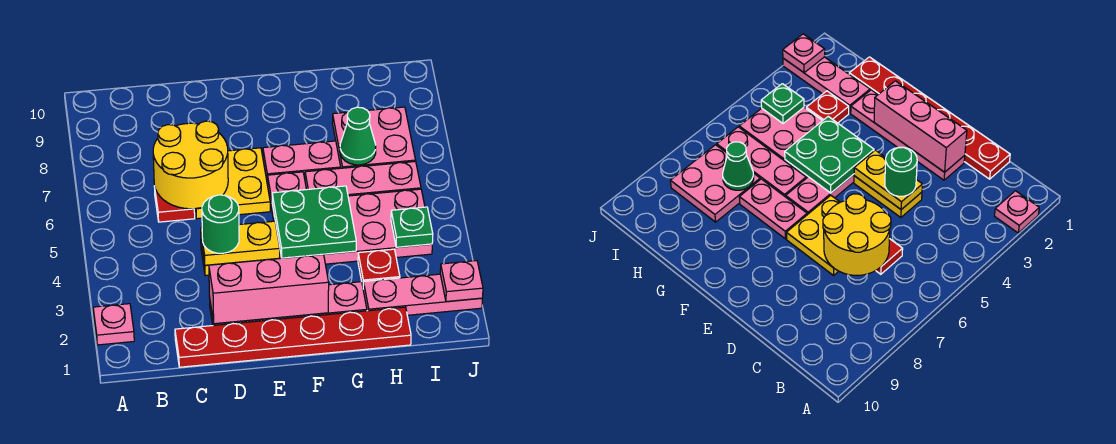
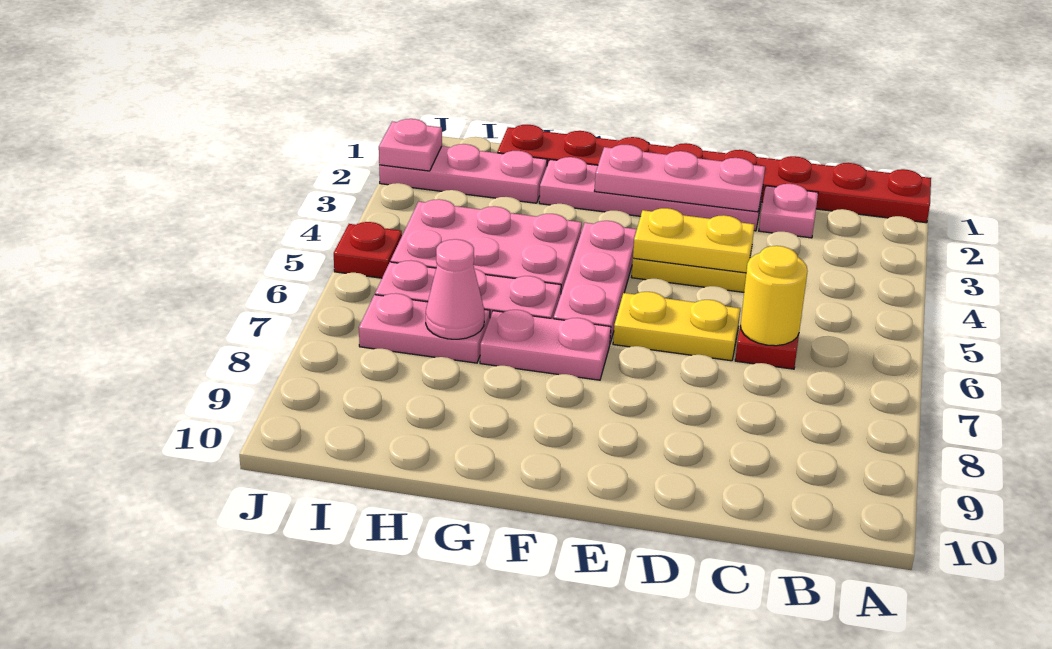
pink plate A2 level 1 -> pink plate C2 level 1
red plate C1:H1 level 1 -> red plate A1:H1 level 1
yellow round brick C6:D7 level 2 -> yellow round brick C6 level 2
pink brick D2:F2 level 2 -> pink plate D2:F2 level 2
green round brick D4 level 3 -> none
yellow plate D6:E7 level 1 -> yellow plate D6:E6 level 1
green plate F4:G5 level 2 -> none
red plate H3 level 1 -> red plate J5 level 1
pink plate H7:I8 level 1 -> pink plate H7:I7 level 1
green cone H7 level 2 -> pink cone H7 level 2
green plate I4 level 2 -> none

